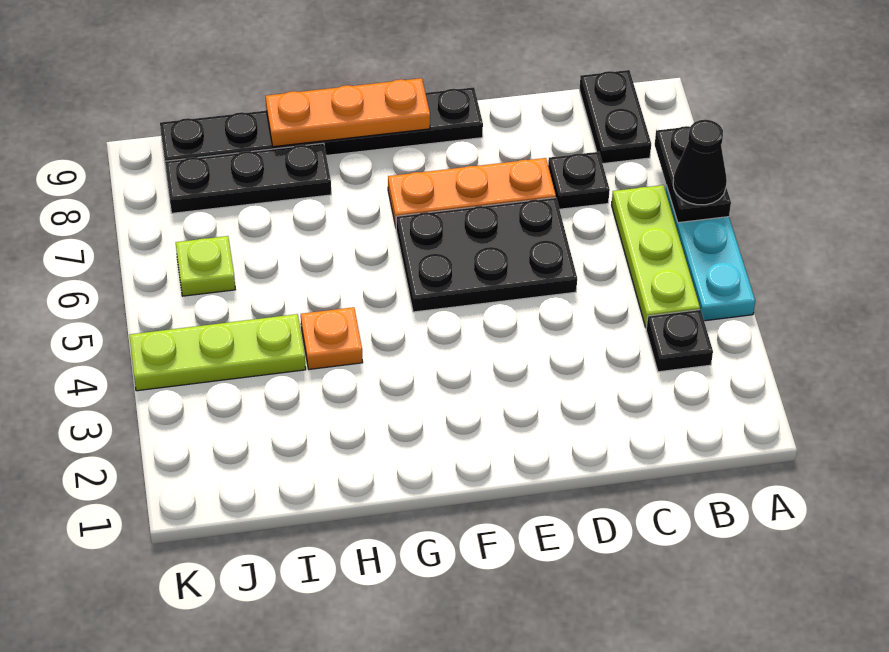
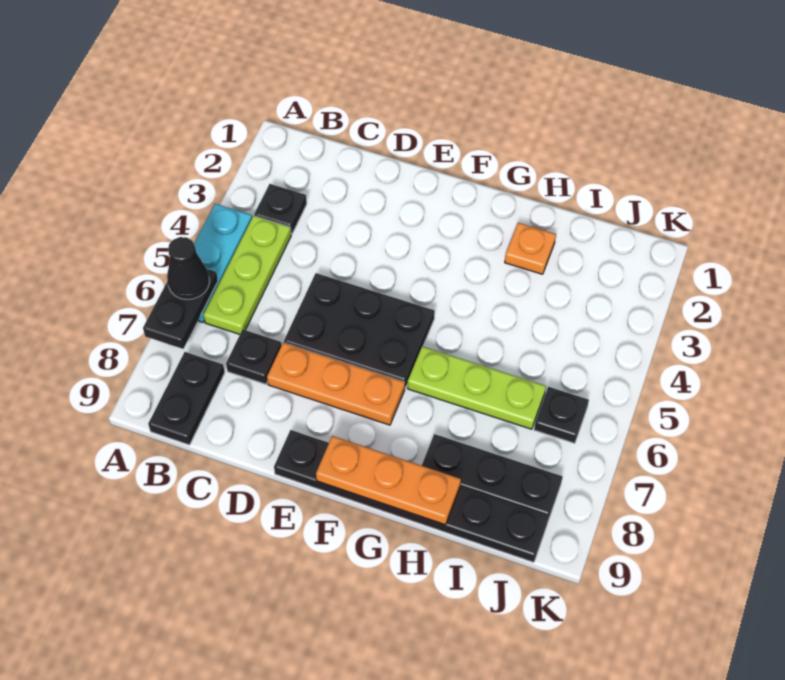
orange plate H4 level 1 -> orange plate H2 level 1
lime plate I4:K4 level 1 -> lime plate G6:I6 level 1
lime plate J6 level 1 -> black plate J6 level 1

